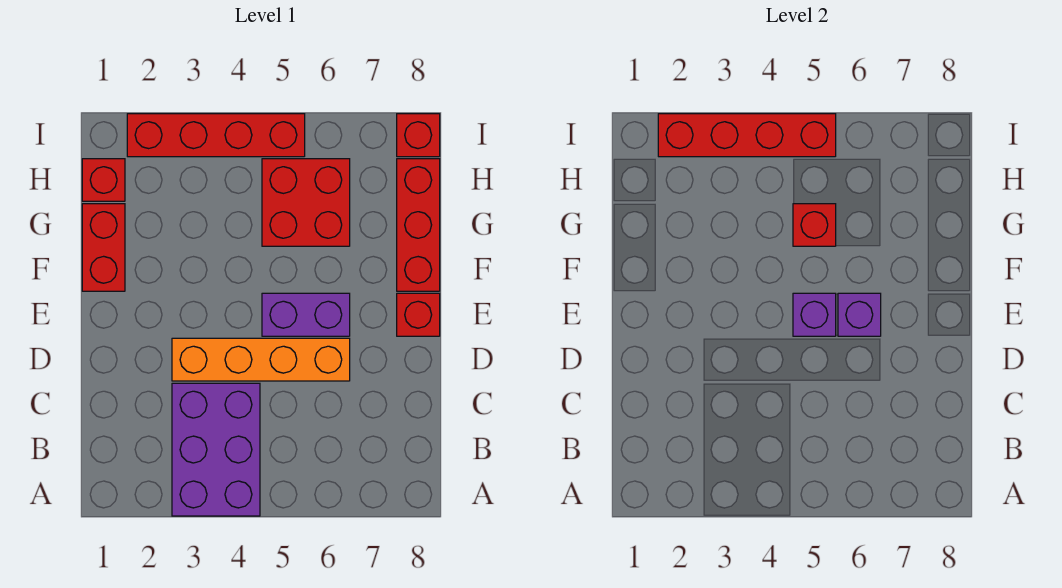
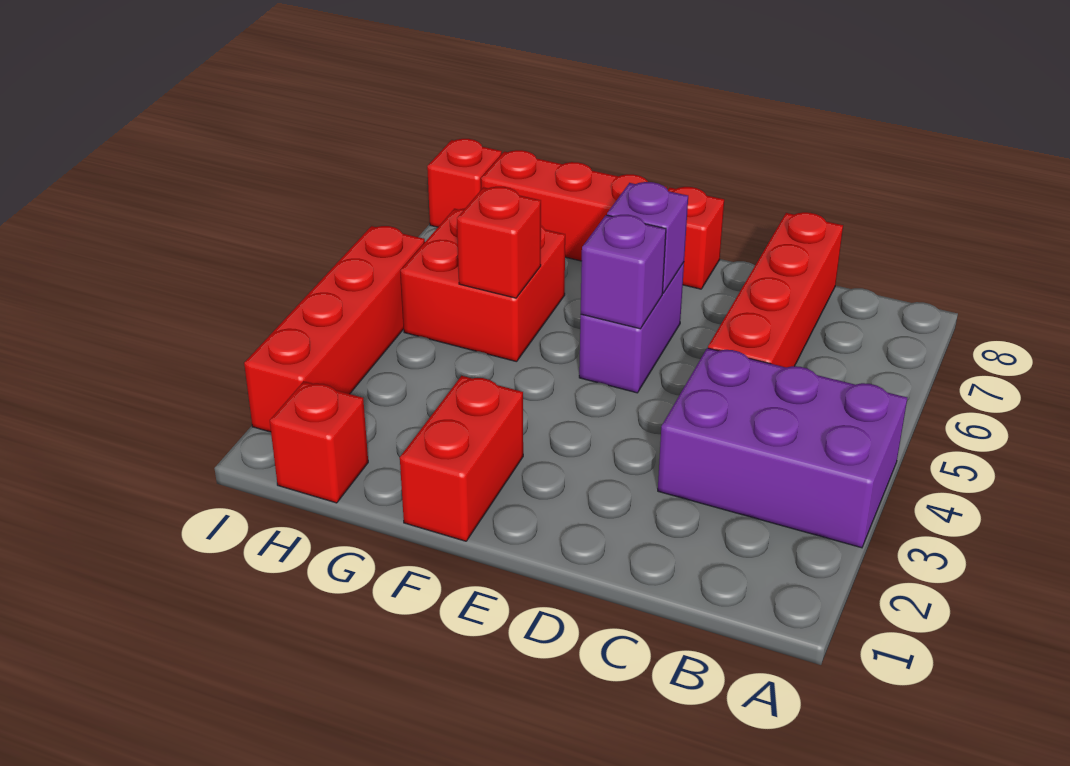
orange brick D3:D6 level 1 -> none
red brick F1:G1 level 1 -> red brick F1:F2 level 1
red brick I2:I5 level 2 -> red brick C5:C8 level 1

